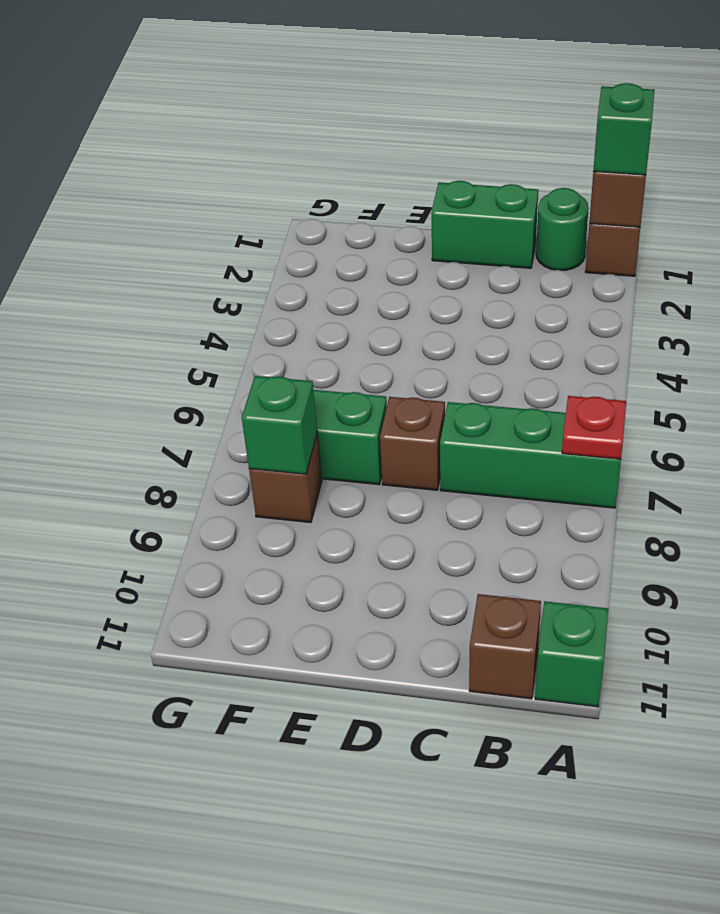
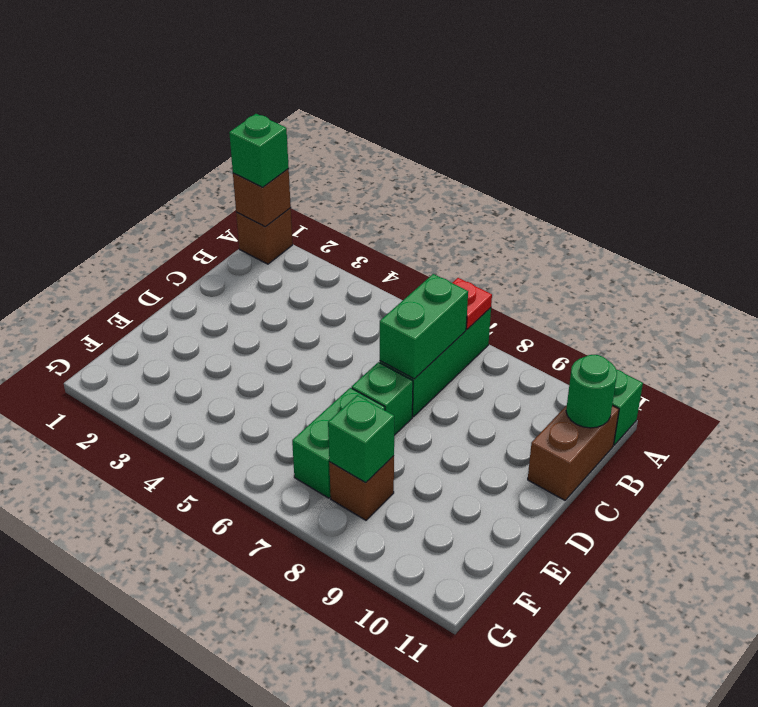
green round brick B1 level 1 -> green round brick B11 level 2
brown brick B11 level 1 -> brown brick B11:C11 level 1
green brick C1:D1 level 1 -> green brick B7:C7 level 2
brown brick D7 level 1 -> green brick D7 level 1

